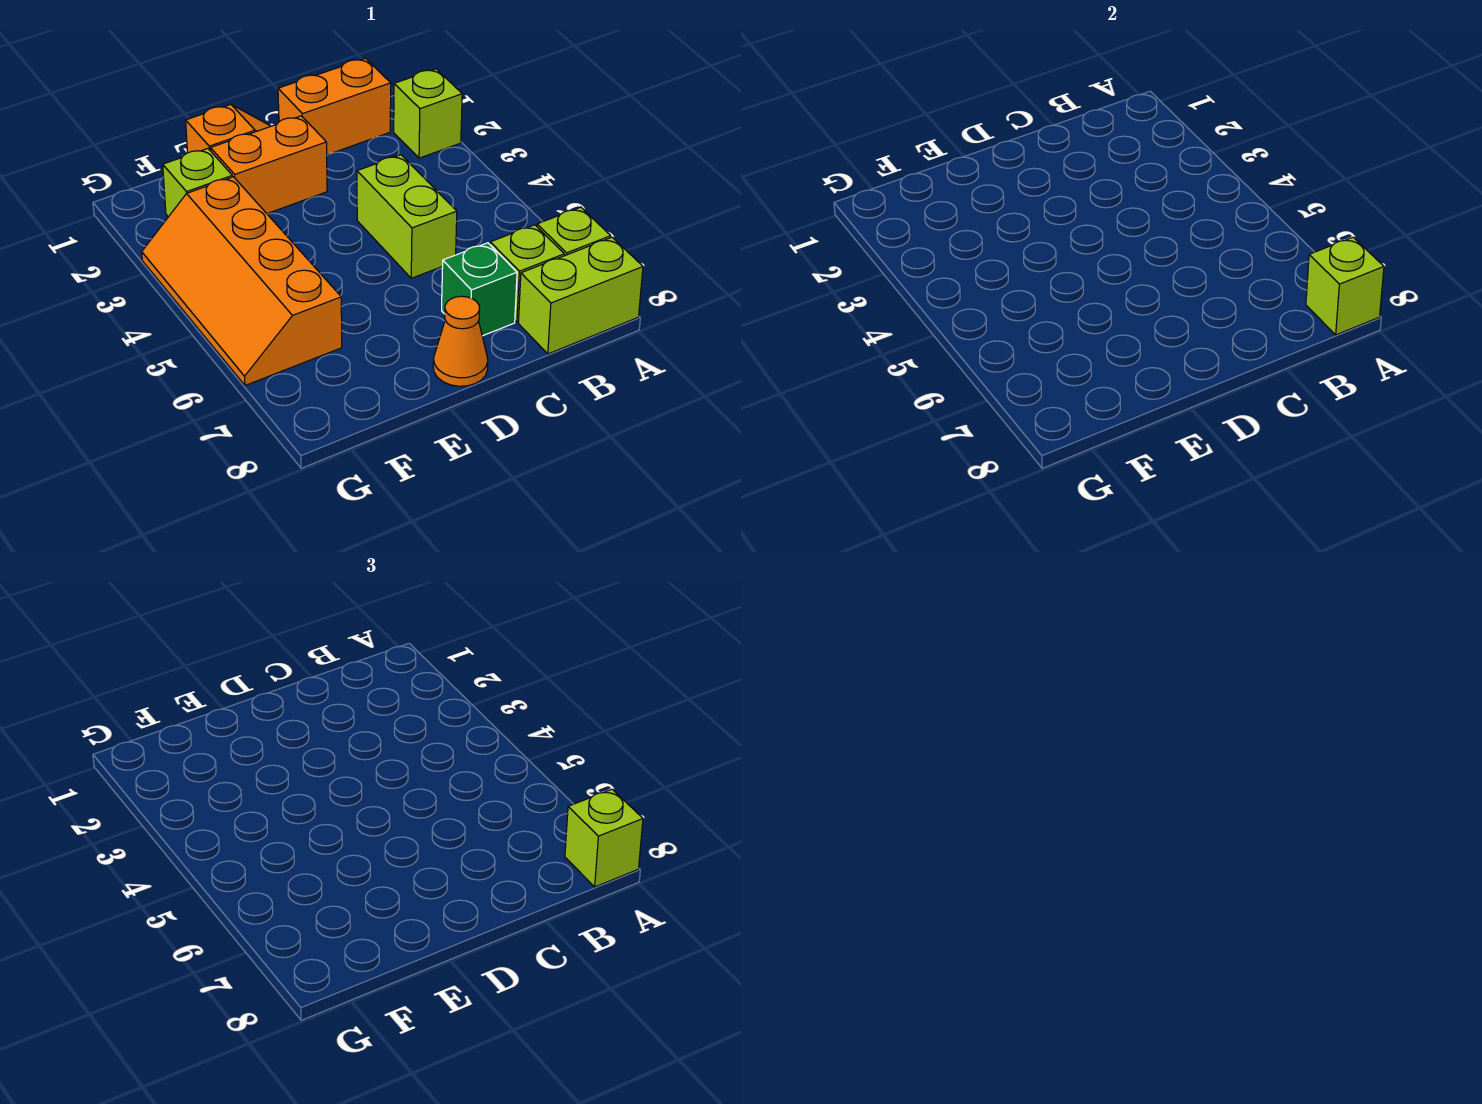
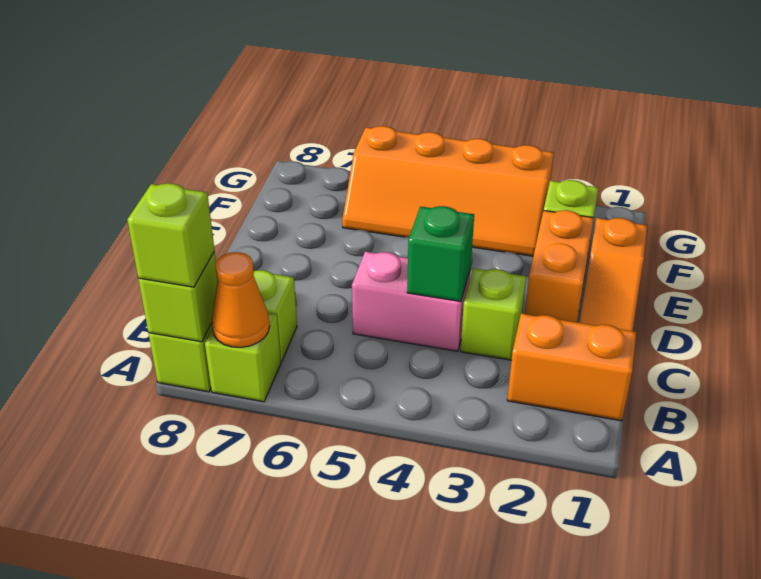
lime brick A2 level 1 -> lime brick C3 level 1
orange brick B1:C1 level 1 -> orange brick B1:B2 level 1
lime brick C4:C5 level 1 -> pink brick C4:C5 level 1
green brick C7 level 1 -> green brick C4 level 2
orange cone D8 level 1 -> orange cone A7 level 2
orange slope F3:G6 level 1 top F -> orange slope F3:G6 level 1 top G

